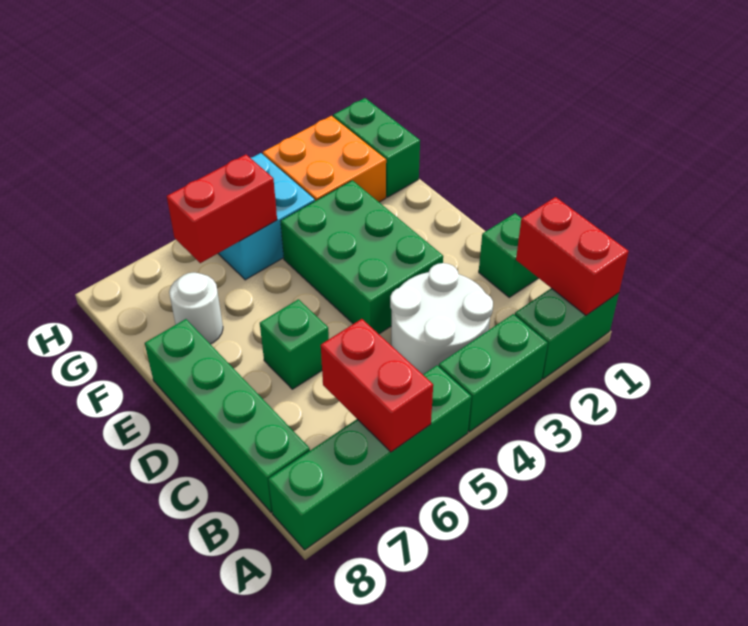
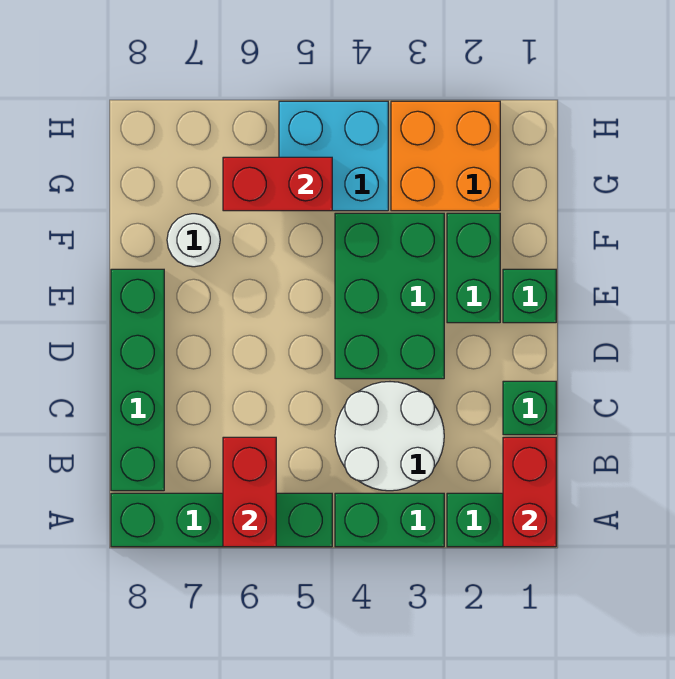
green brick D6 level 1 -> green brick E1 level 1
green brick G1:H1 level 1 -> green brick E2:F2 level 1

